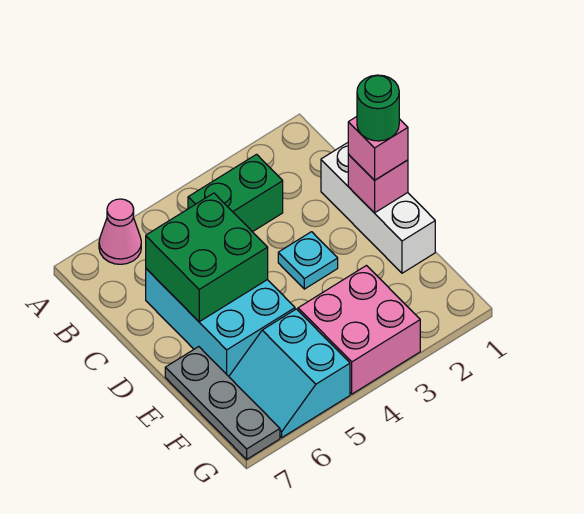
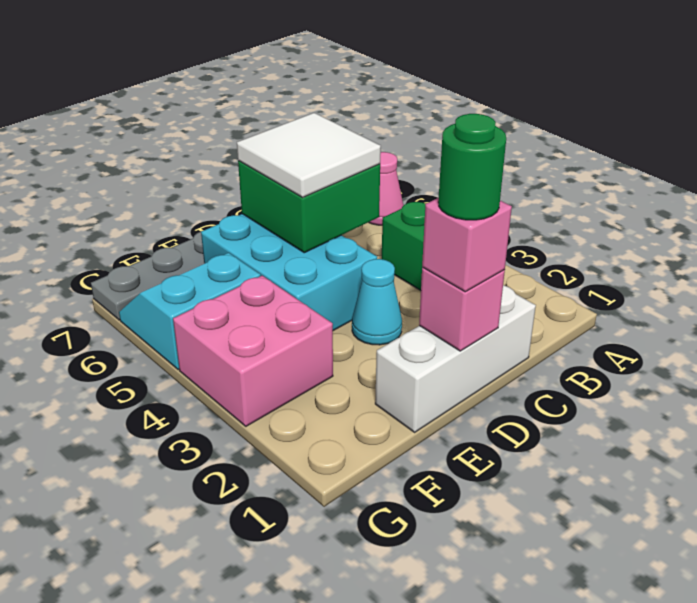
cyan brick C5:E6 level 1 -> cyan brick D4:E6 level 1
none -> white tile C5:D6 level 3
cyan plate D3 level 1 -> cyan cone D3 level 1

